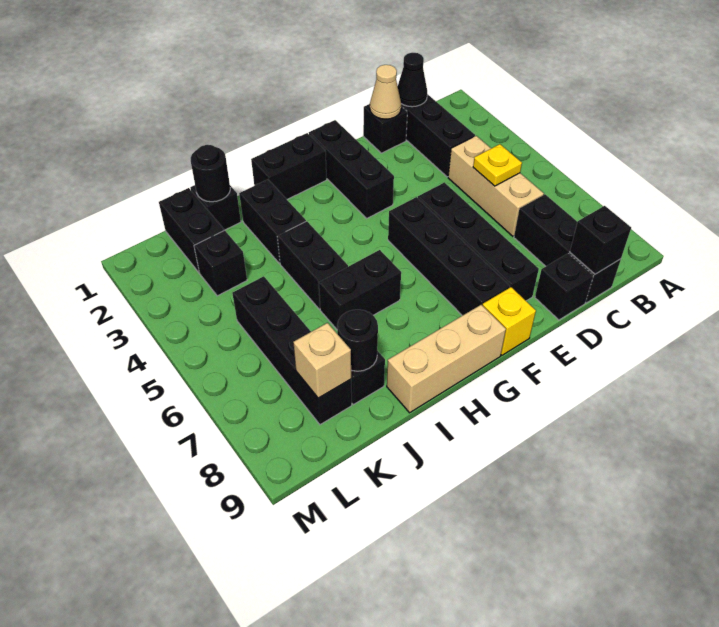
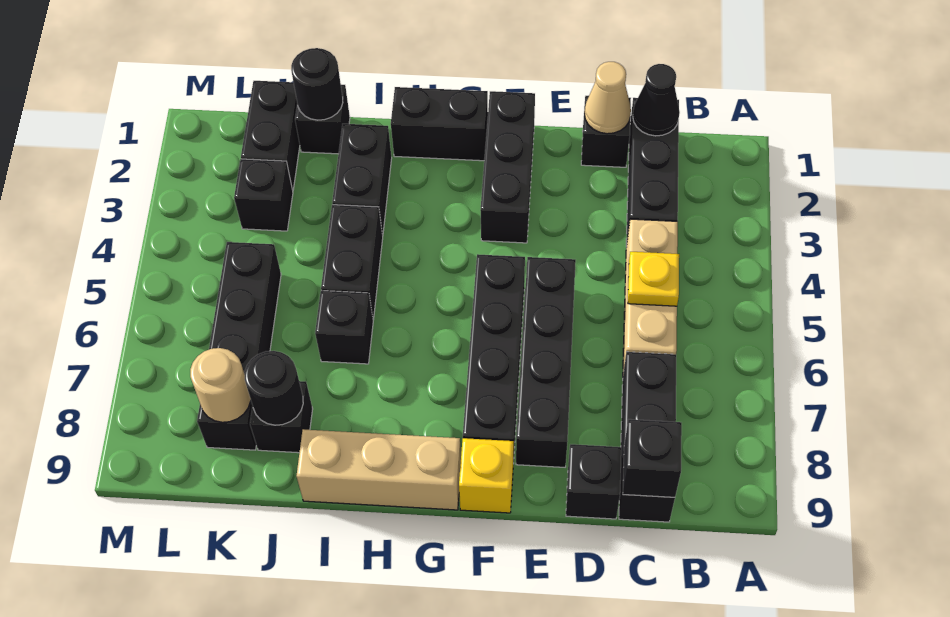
black brick H6:I6 level 1 -> black brick I6 level 1
tan brick K8 level 2 -> tan round brick K8 level 2

